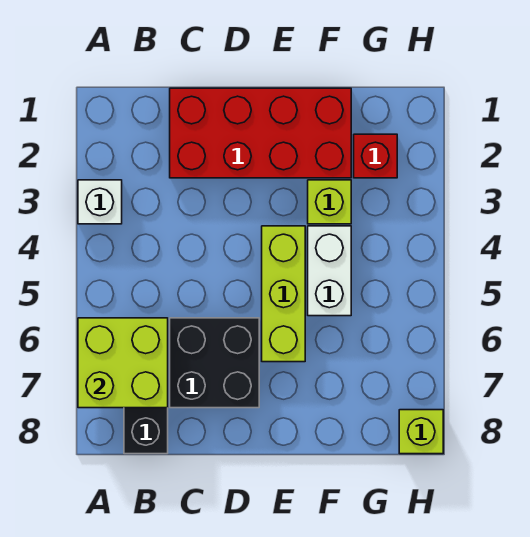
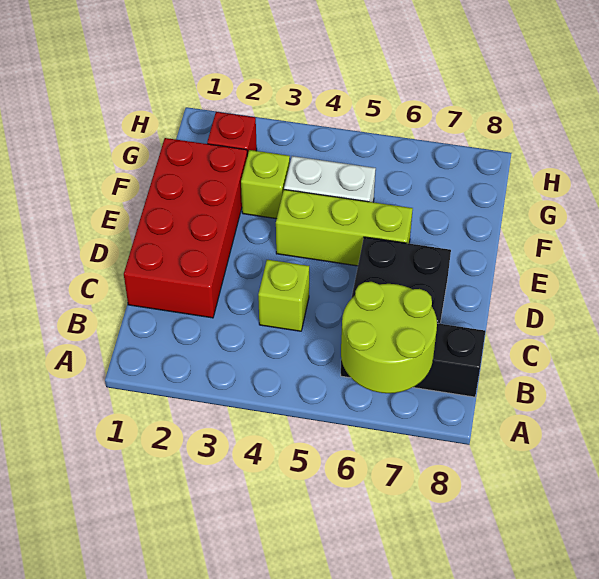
white brick A3 level 1 -> none
lime brick A6:B7 level 2 -> lime round brick A6:B7 level 2
lime brick H8 level 1 -> lime brick C4 level 1

